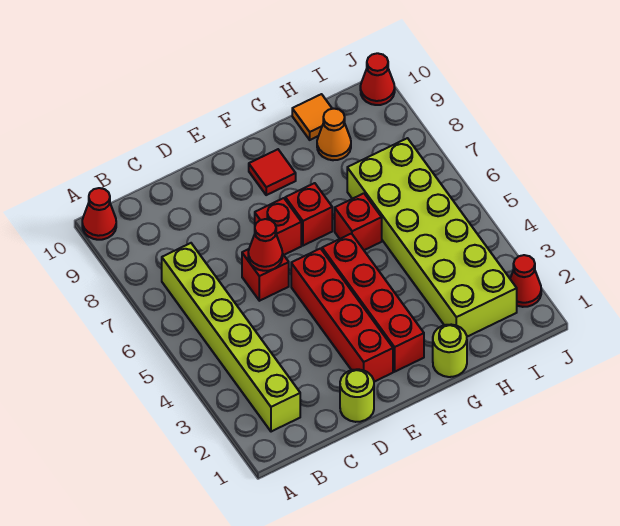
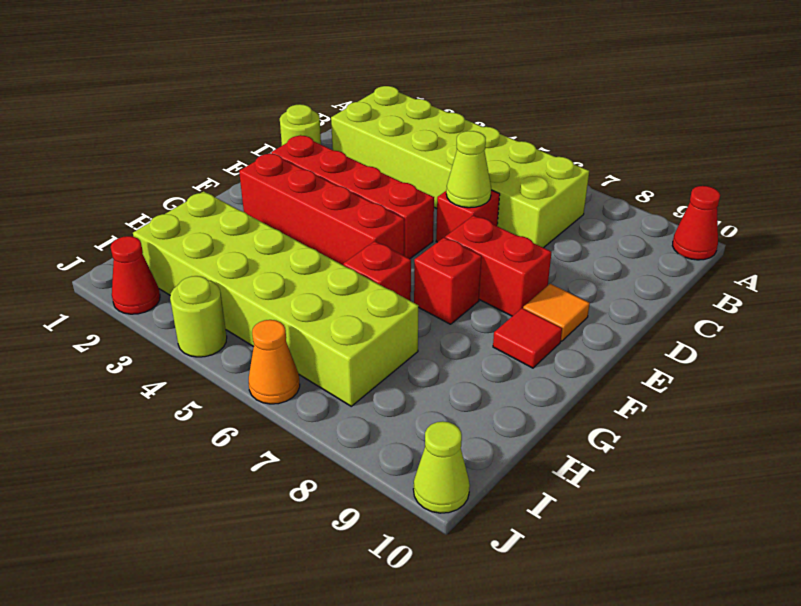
lime brick B2:B7 level 1 -> lime brick B2:C7 level 1
red cone D6 level 2 -> lime cone D6 level 2
red brick E7 level 1 -> red brick E7:E8 level 1
lime round brick G1 level 1 -> lime round brick J4 level 1
orange cone H9 level 1 -> orange cone J6 level 1
orange tile H10 level 1 -> orange tile E9 level 1
red cone J10 level 1 -> lime cone J10 level 1

